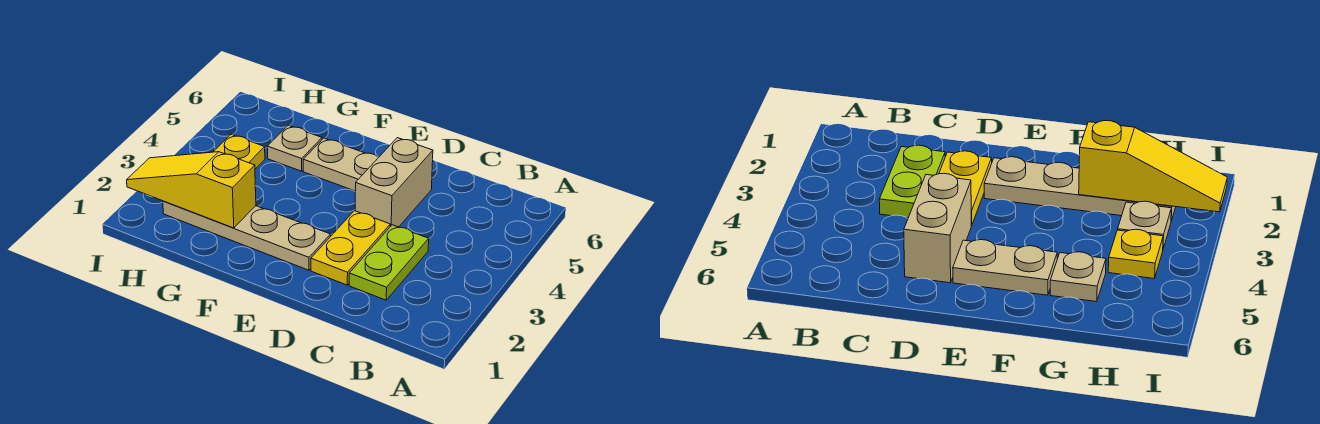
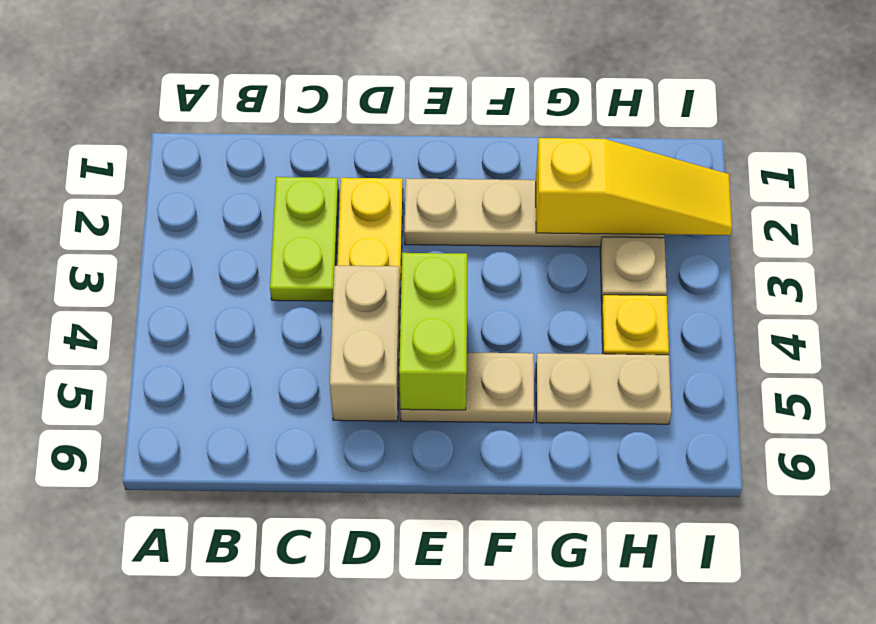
none -> lime brick E4:E5 level 2
tan plate G5 level 1 -> tan plate G5:H5 level 1

